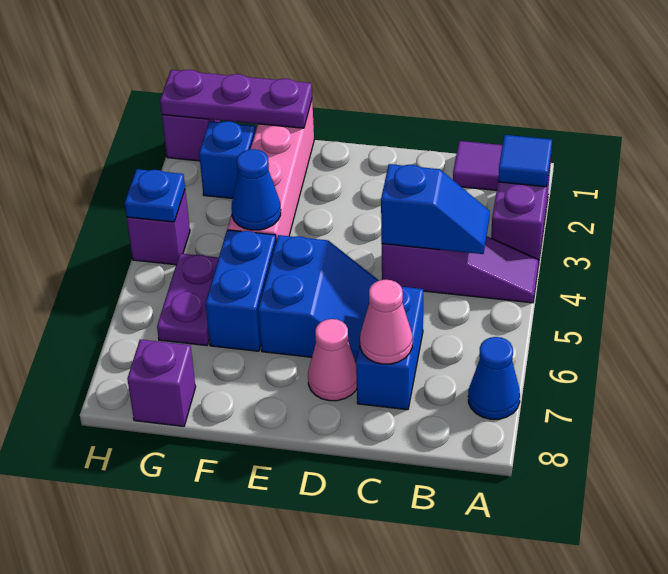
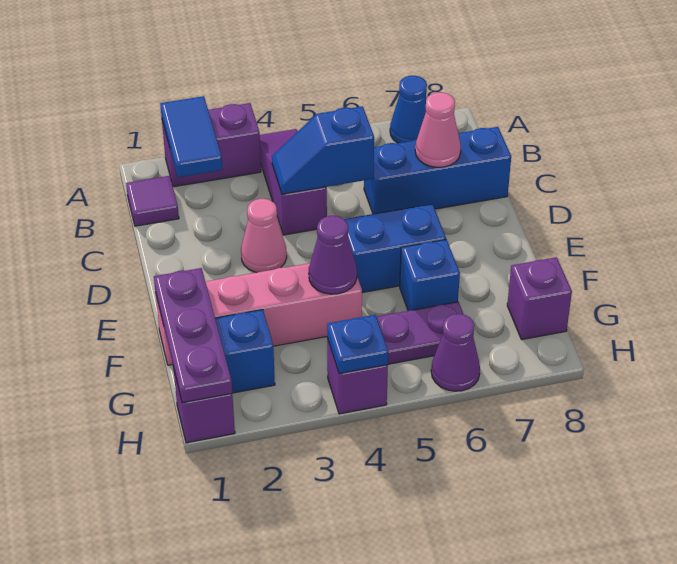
blue tile A2 level 2 -> blue tile A2:B2 level 2
blue slope B4:C4 level 2 top C -> blue slope C4:C5 level 2 top 5
blue brick C6:C7 level 1 -> blue brick C6:C8 level 1
pink cone D7 level 1 -> pink cone D3 level 1
blue cone F4 level 2 -> purple cone F4 level 2
blue brick F5:F6 level 1 -> blue brick F6 level 1
none -> purple cone H6 level 1

